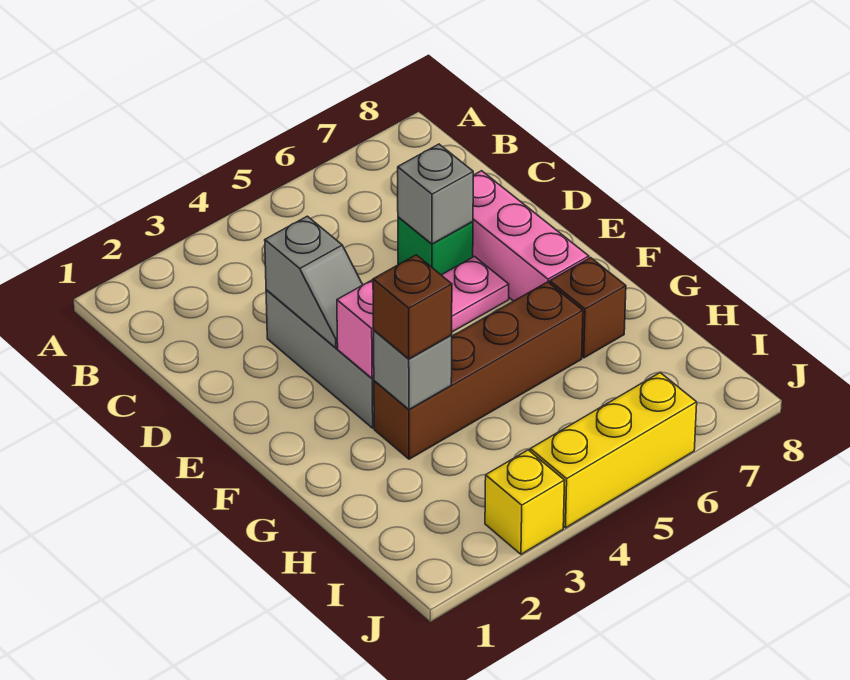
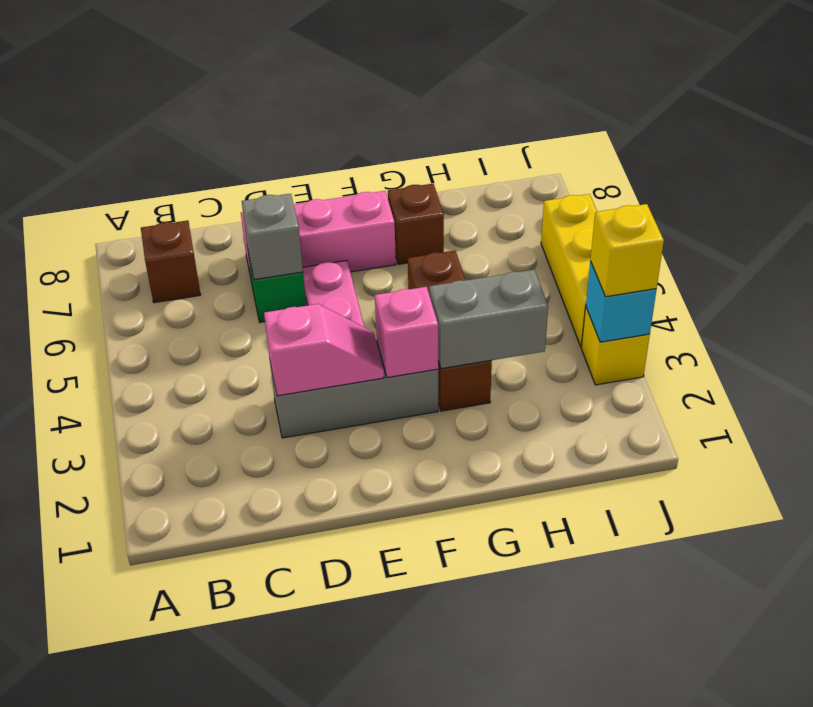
grey slope D3:E3 level 2 top D -> pink slope D3:E3 level 2 top D
brown brick G3:G6 level 1 -> brown brick G3:G5 level 1
grey brick G3 level 2 -> grey brick G3:H3 level 2
brown brick G3 level 3 -> brown brick B7 level 1
none -> cyan brick J3 level 2
none -> yellow brick J3 level 3

